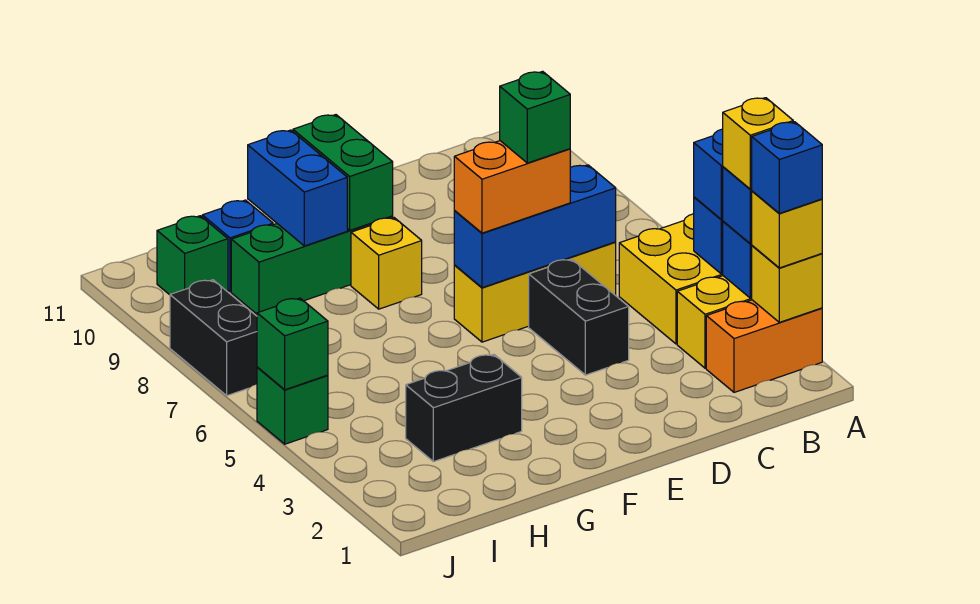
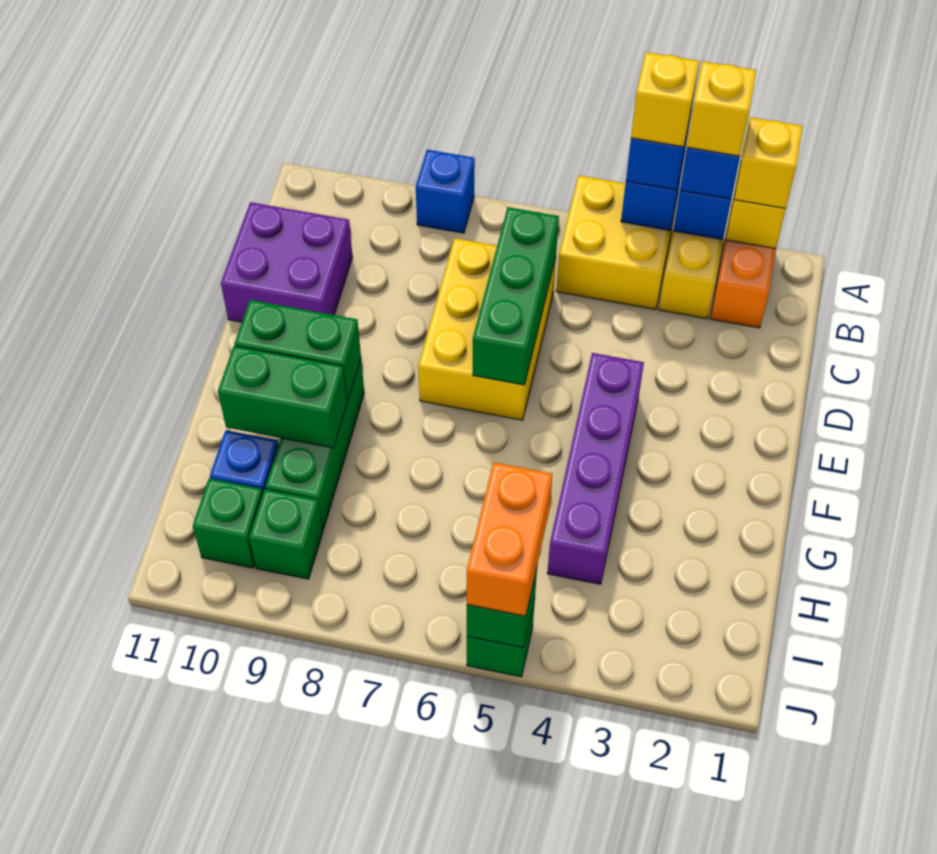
blue brick A2 level 4 -> blue brick A8 level 1
yellow brick C6:E6 level 1 -> yellow brick C6:E7 level 1
blue brick C6:E6 level 2 -> green brick C6:E6 level 2
none -> purple brick C10:D11 level 1
black brick D4:D5 level 1 -> none
orange brick D6:E6 level 3 -> orange brick I5:J5 level 3
green brick D6 level 4 -> green brick I9 level 1
none -> purple brick E4:H4 level 1
yellow brick F8 level 1 -> yellow brick A4 level 4
black brick G3:H3 level 1 -> none
blue brick G9:G10 level 2 -> green brick G9:G10 level 2
black brick J7:J8 level 1 -> none

